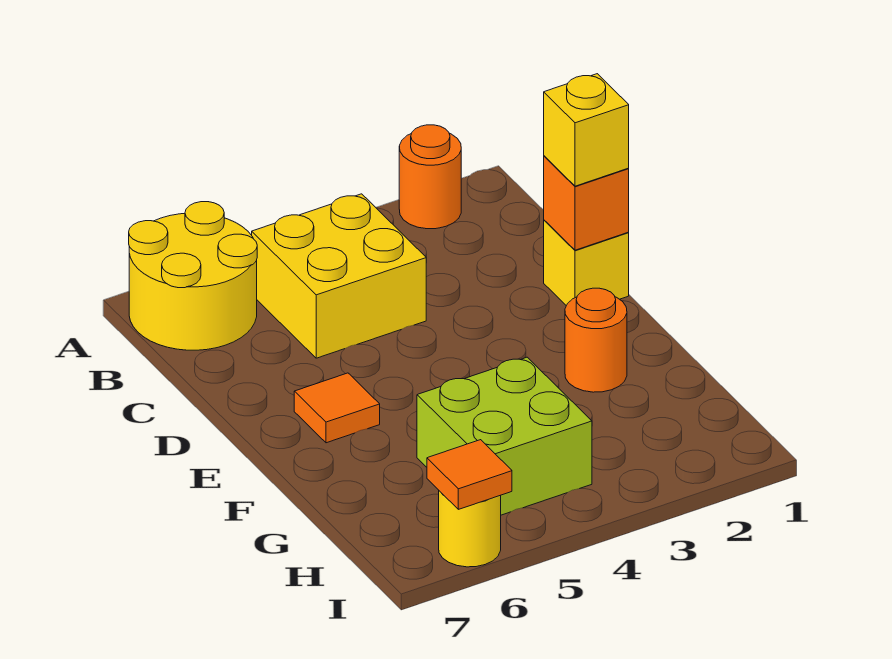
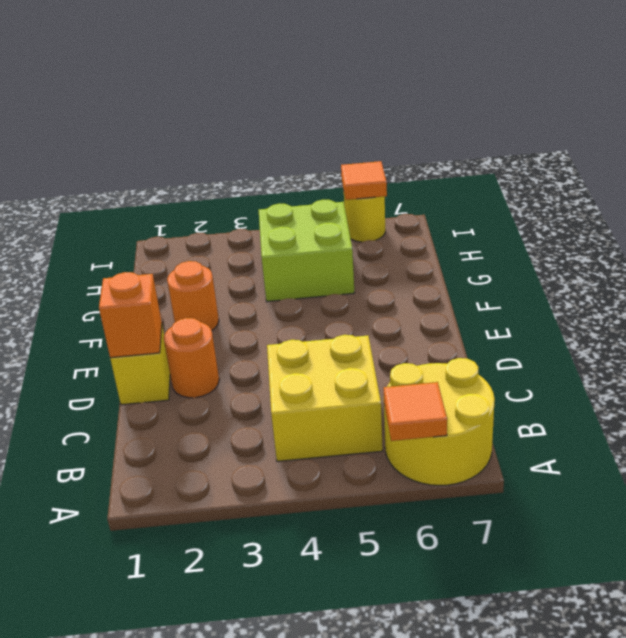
orange round brick A2 level 1 -> orange round brick D2 level 1
yellow brick D1 level 3 -> none
orange tile E6 level 1 -> orange tile A6 level 2

